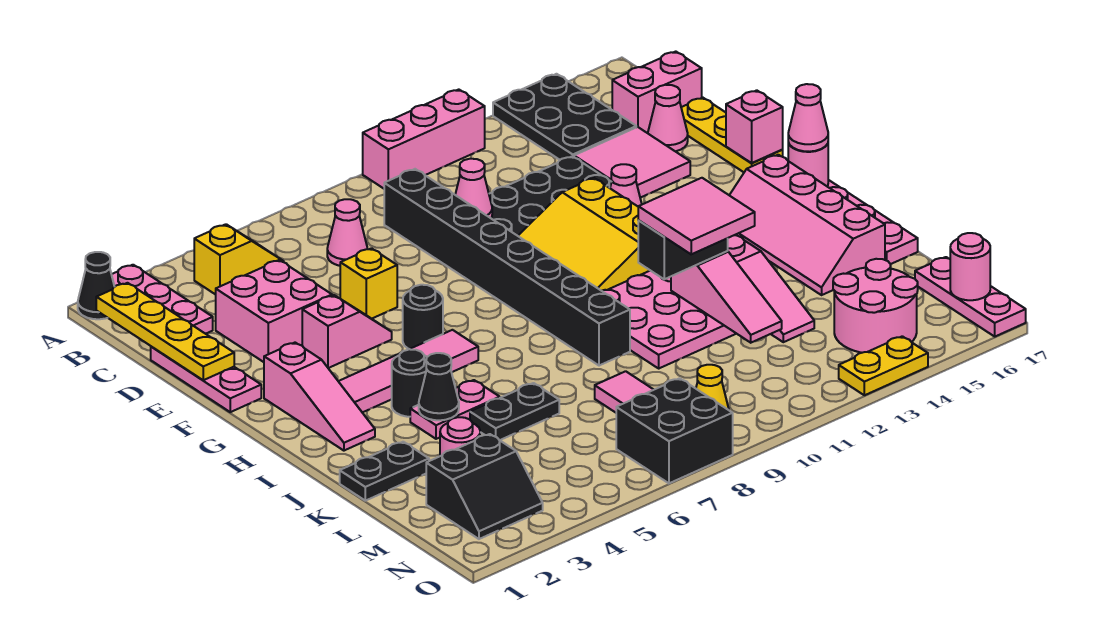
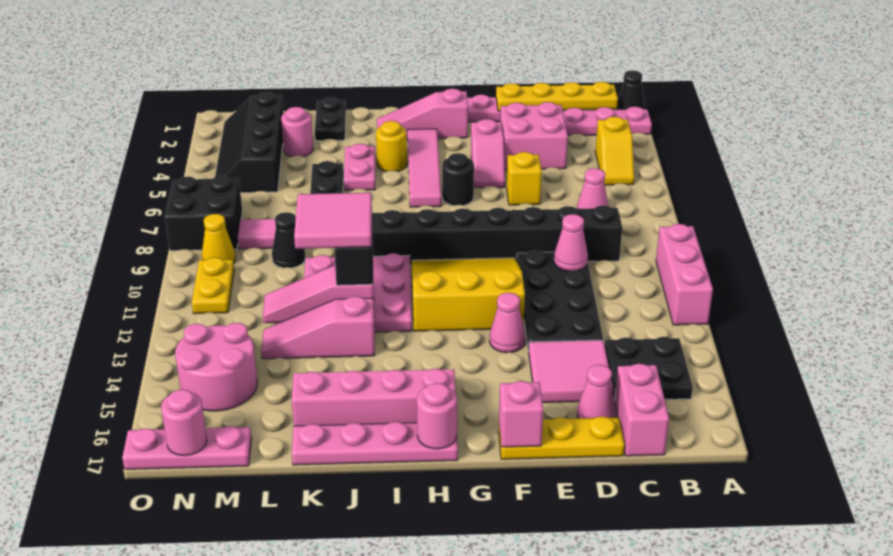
black plate A14:C15 level 1 -> black plate B14:C15 level 1
pink cone H17 level 3 -> none
black round brick I4 level 1 -> yellow round brick I4 level 1
black cone J4 level 2 -> black cone L9 level 1
black slope M2:N3 level 1 top M -> black slope M2:N5 level 1 top M
yellow plate O13:O14 level 1 -> yellow plate N10:N11 level 1

